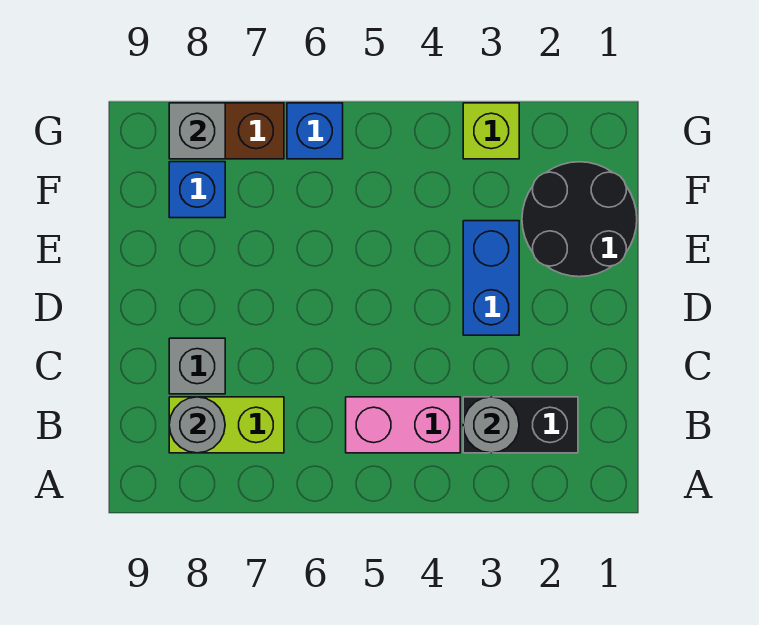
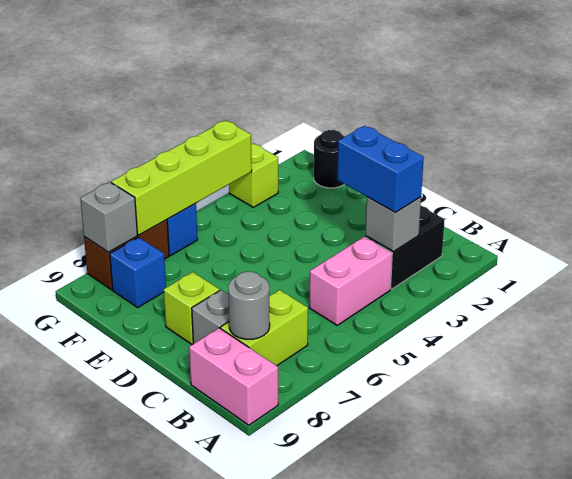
none -> pink brick A9:B9 level 1
grey round brick B3 level 2 -> grey brick B3 level 2
blue brick D3:E3 level 1 -> blue brick B3:C3 level 3
none -> lime brick D8 level 1
black round brick E1:F2 level 1 -> black round brick F1 level 1
none -> lime brick G4:G7 level 2

